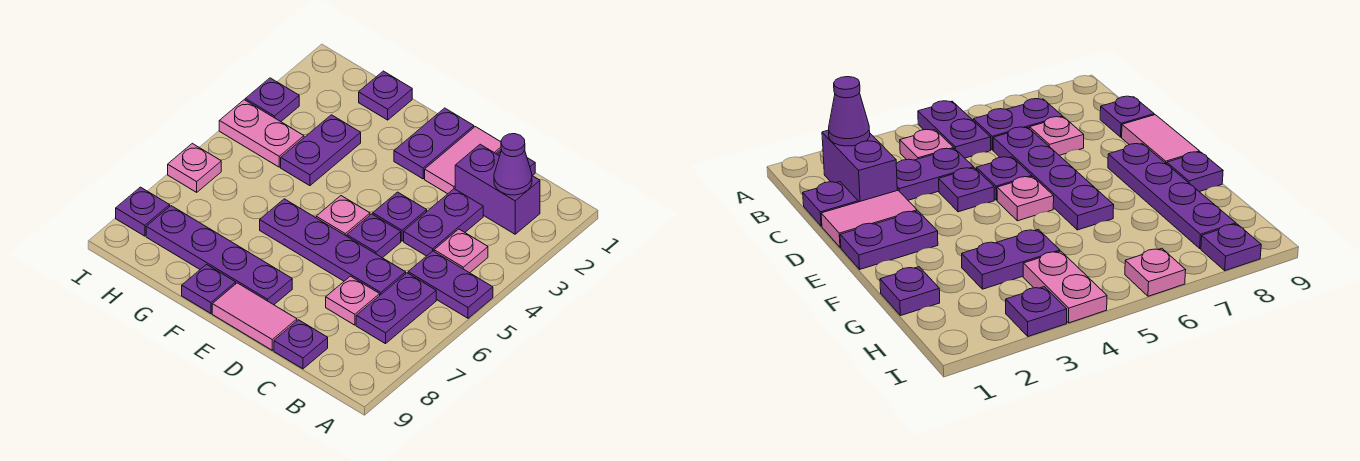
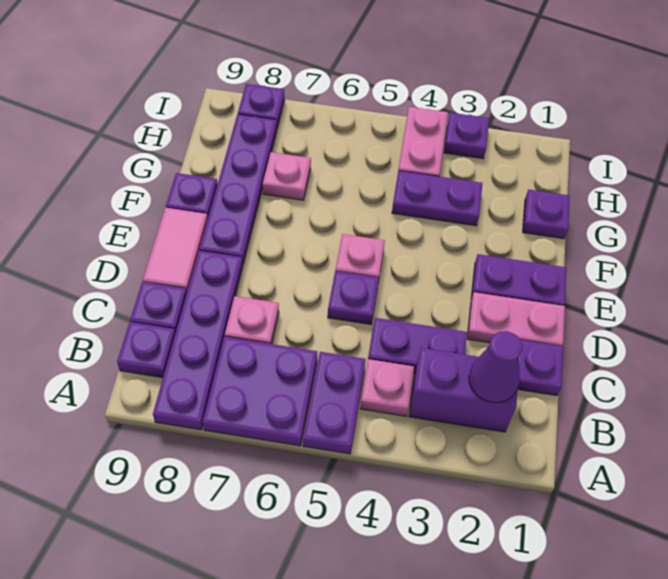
purple brick B2:C2 level 1 -> purple brick B2:B3 level 1
purple plate B6:B7 level 1 -> purple plate A6:B7 level 1
purple plate C6:F6 level 1 -> purple plate A8:D8 level 1
pink tile D1:D2 level 1 -> pink plate D1:D2 level 1
purple plate D4 level 1 -> purple plate B9 level 1
pink plate I6 level 1 -> pink plate G7 level 1

